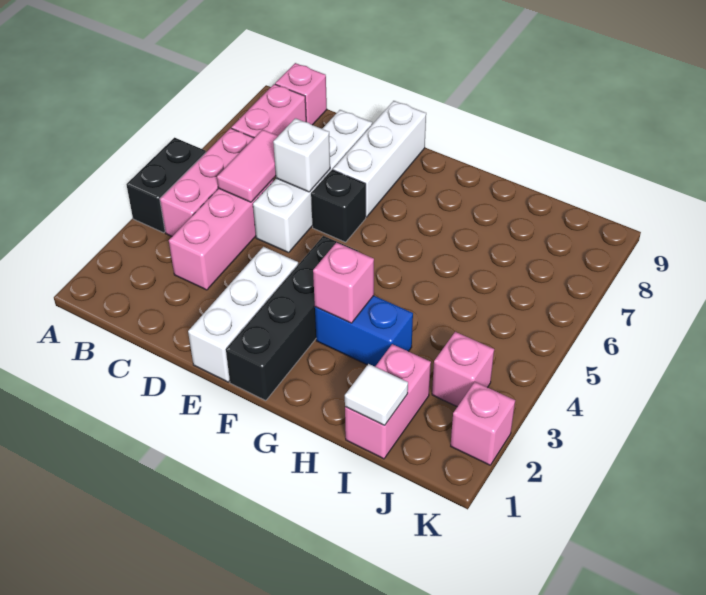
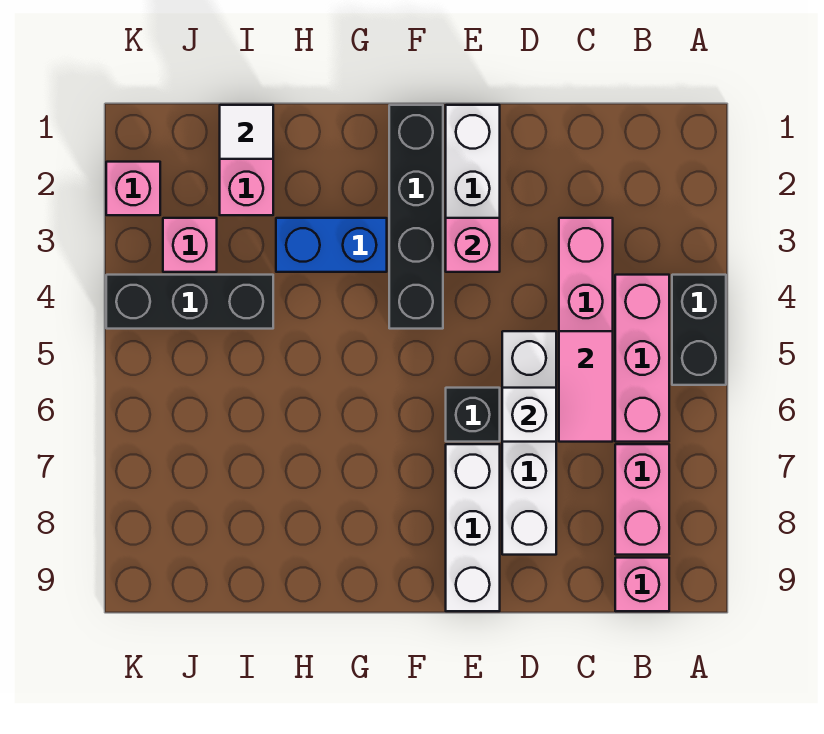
pink brick G3 level 2 -> pink brick E3 level 2
none -> black brick I4:K4 level 1

